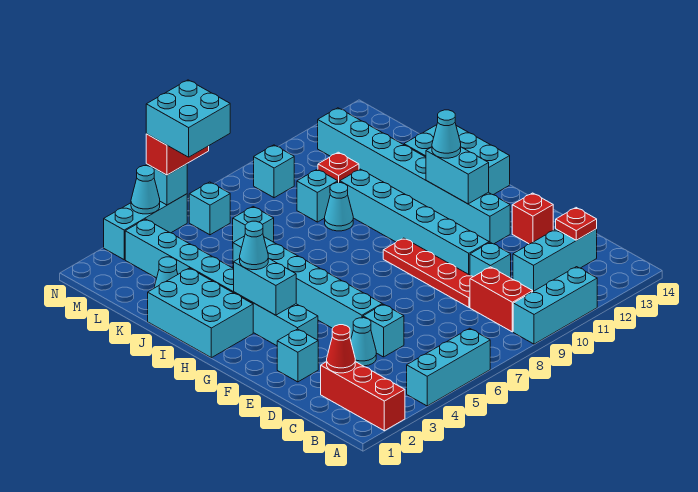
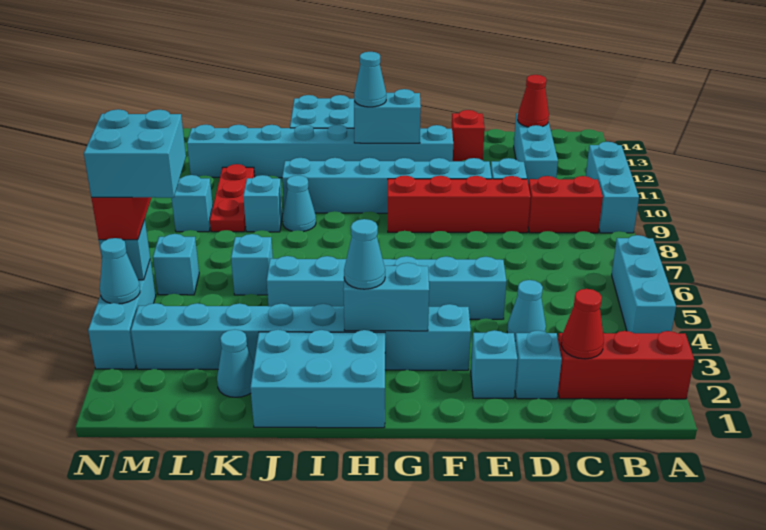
red plate C13 level 2 -> red cone C13 level 2
cyan brick D5 level 1 -> cyan brick D2 level 1
red plate D9:G9 level 1 -> red brick D9:G9 level 1
red plate L11 level 1 -> red plate L9:L11 level 1

